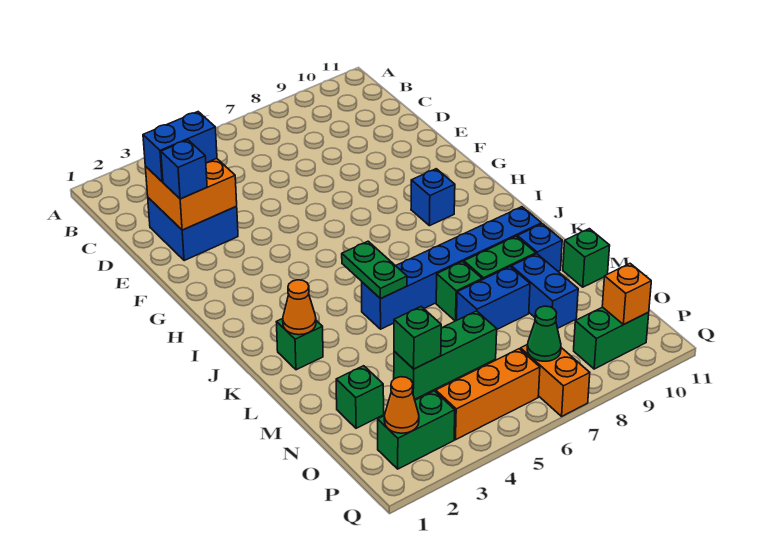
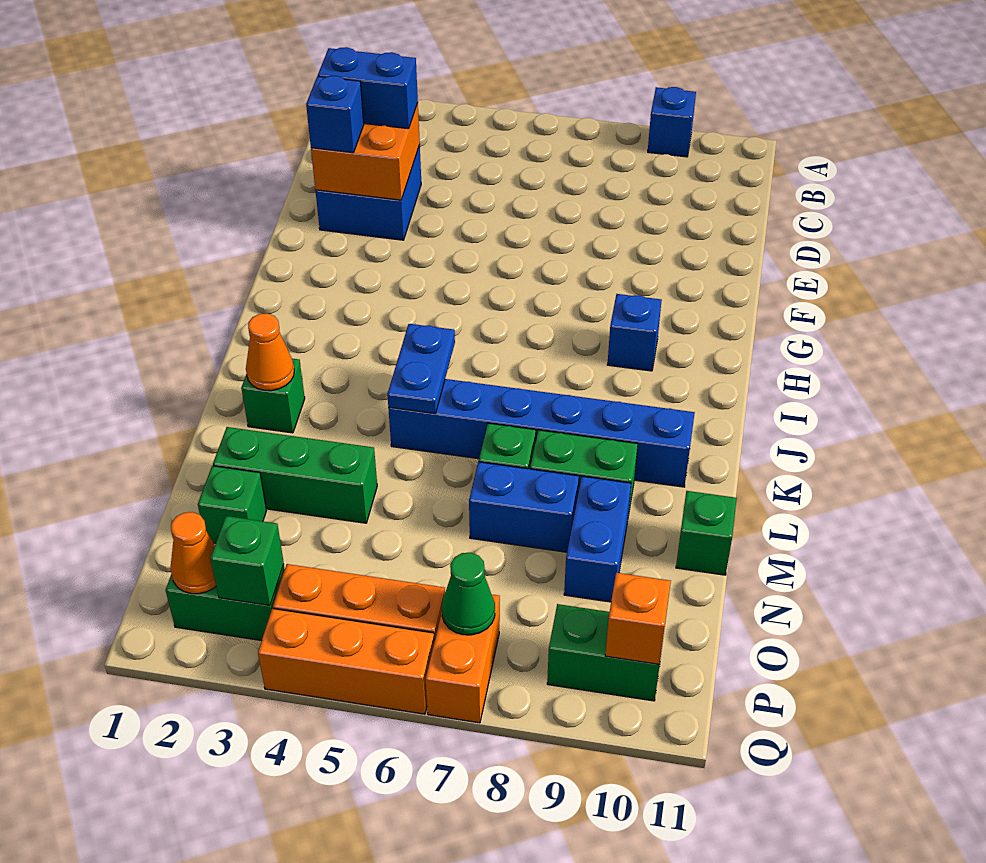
green plate J5:K5 level 2 -> blue plate J5:K5 level 2
blue brick L10 level 1 -> blue brick A9 level 1
green brick N4:N6 level 1 -> green brick M2:M4 level 1
green brick N4 level 2 -> green brick P3 level 2
none -> orange brick Q4:Q6 level 1

